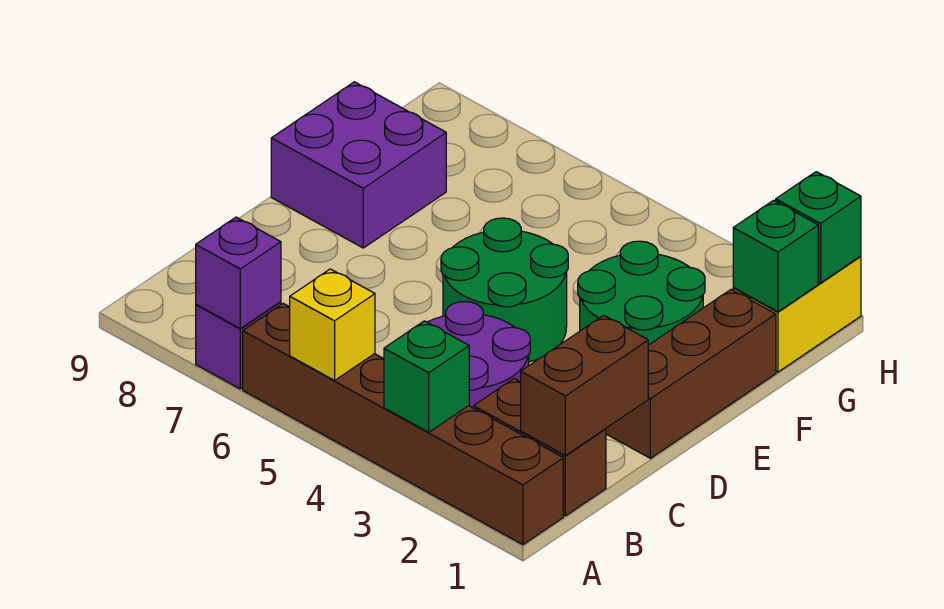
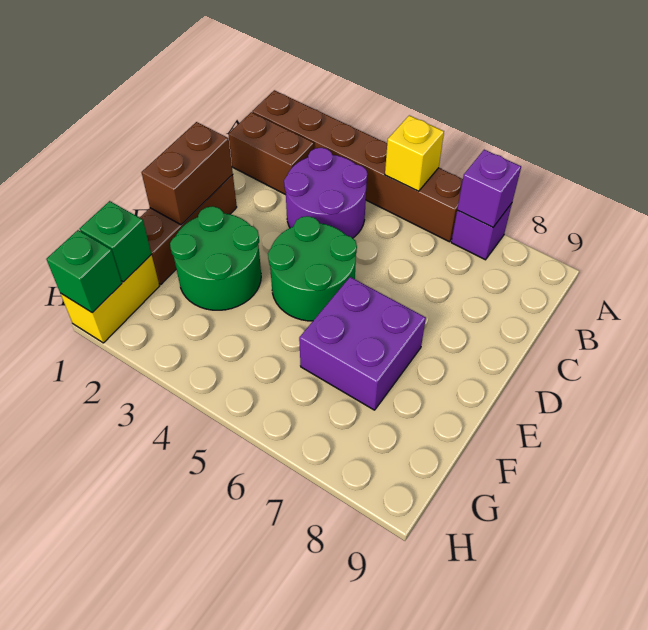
green brick A3 level 2 -> none
brown brick B1:C1 level 2 -> brown brick D1:E1 level 2
purple brick E8:F9 level 1 -> purple brick E6:F7 level 1

